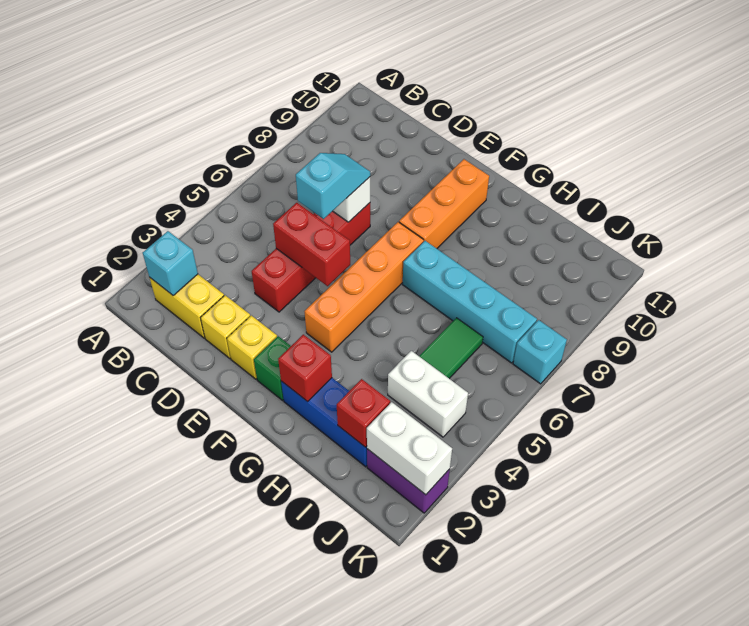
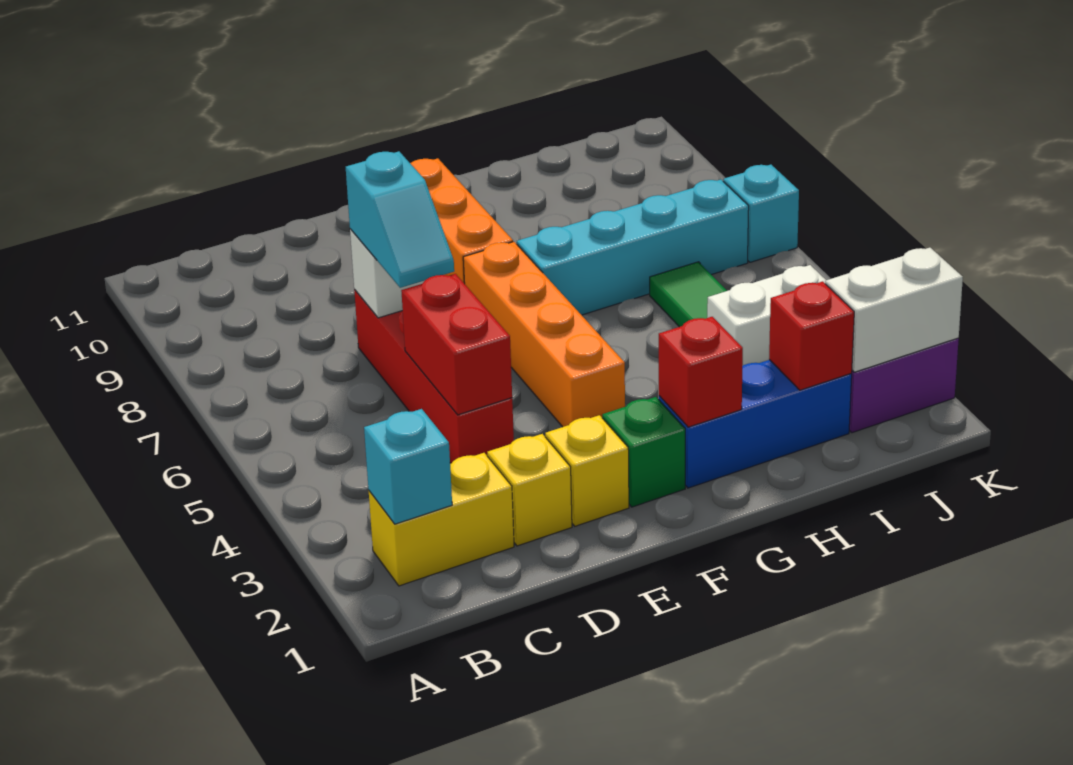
red brick D5:E5 level 2 -> red brick D4:D5 level 2
cyan slope D6:D7 level 3 top 6 -> cyan slope D6:D7 level 3 top 7

